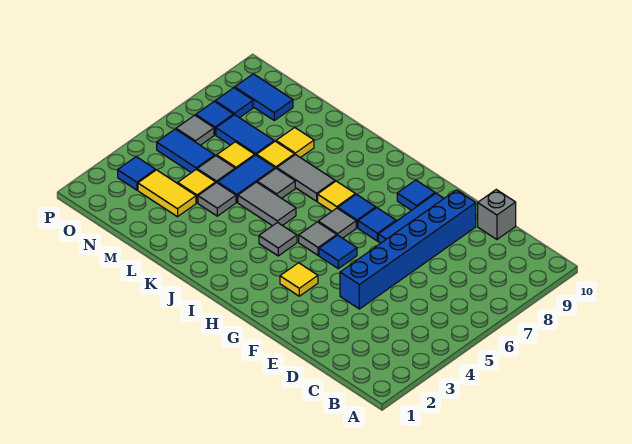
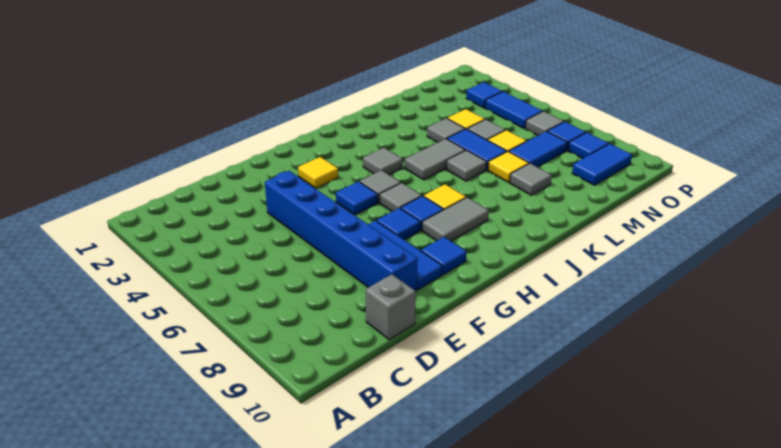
grey tile J7:K7 level 1 -> grey tile H8:I8 level 1
yellow tile L8 level 1 -> grey tile L8 level 1
yellow tile M3:N3 level 1 -> none
blue tile N5:O5 level 1 -> blue tile O4:O5 level 1

